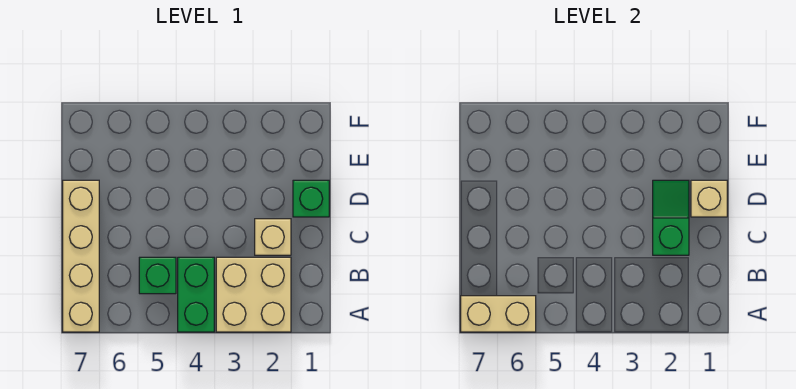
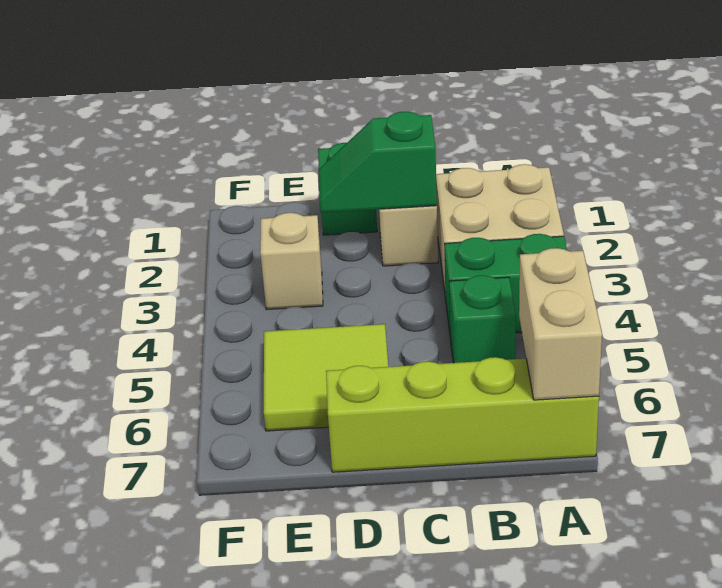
tan brick A7:D7 level 1 -> lime brick A7:D7 level 1
tan brick D1 level 2 -> tan brick E3 level 1
none -> lime tile D5:E6 level 1

